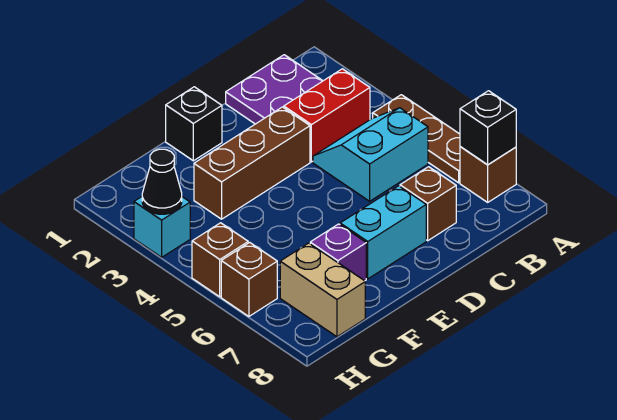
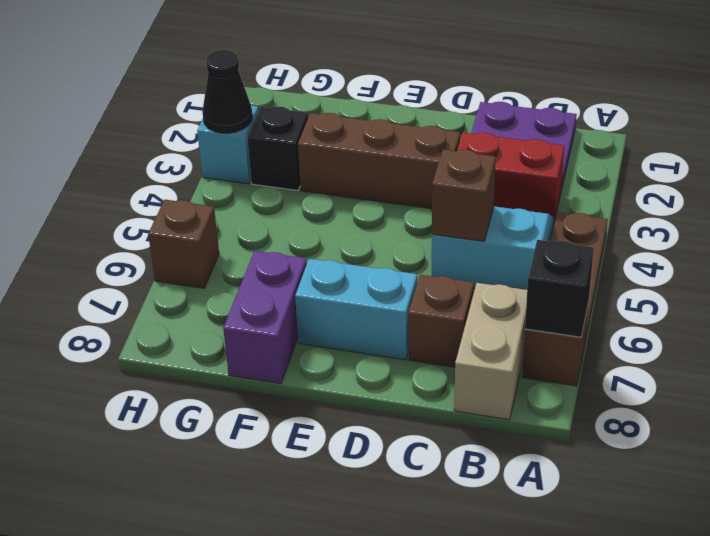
black brick E1 level 1 -> black brick G3 level 1
purple brick F7 level 1 -> purple brick F7:F8 level 1
tan brick G7:G8 level 1 -> tan brick B7:B8 level 1
brown brick H5 level 1 -> brown brick C5 level 2

